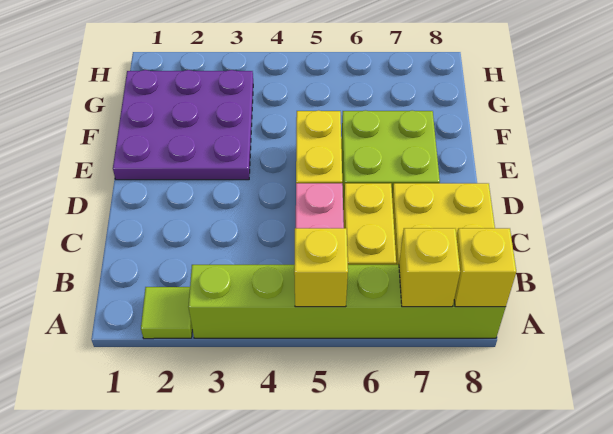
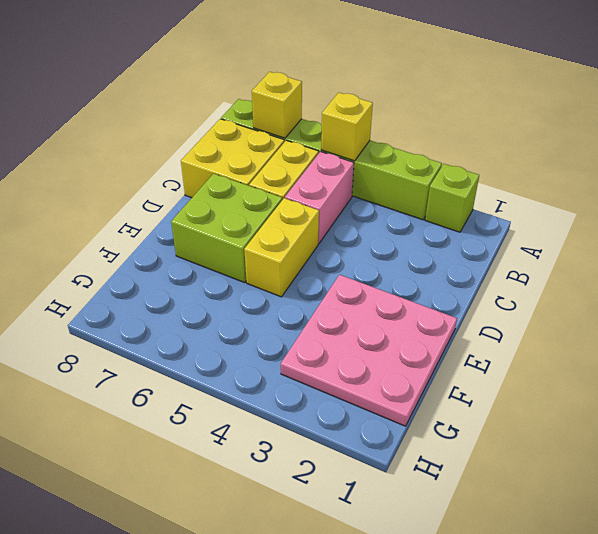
lime tile A2 level 1 -> lime brick A2 level 1
yellow brick A8 level 2 -> none
purple plate E1:G3 level 1 -> pink plate E1:G3 level 1

